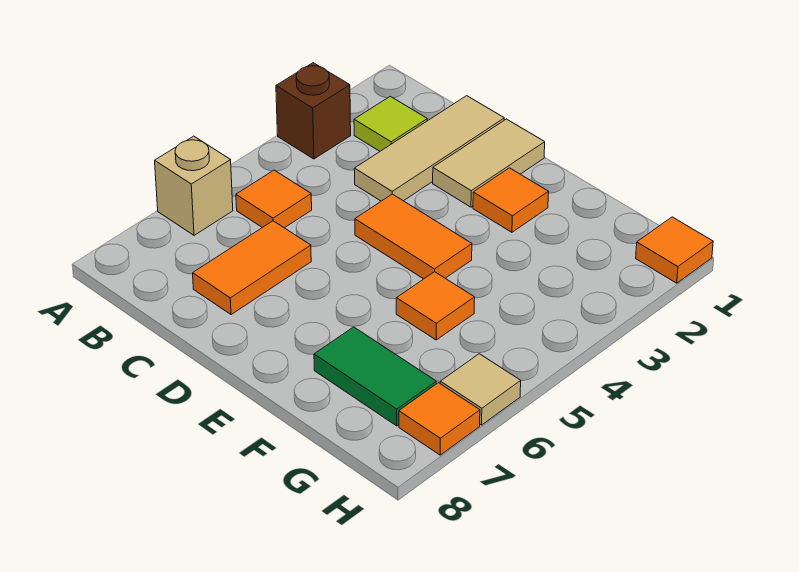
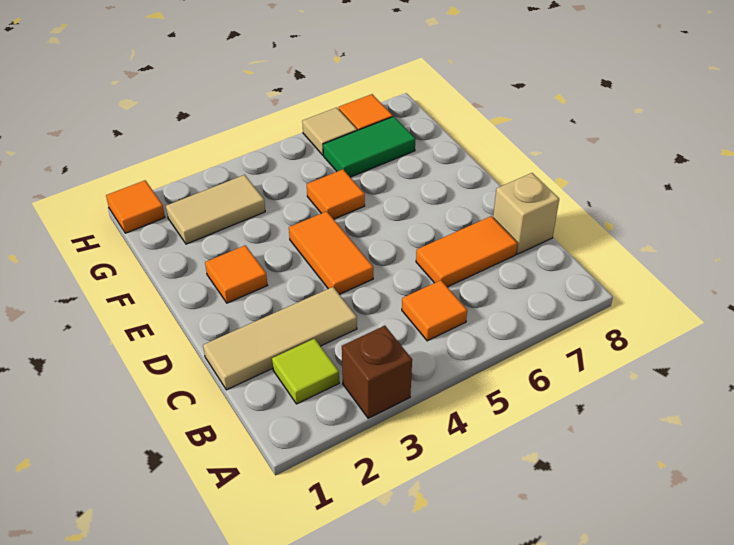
tan brick A6 level 1 -> tan brick C8 level 1
tan tile D1:D2 level 1 -> tan tile G2:G3 level 1
green tile F7:G7 level 1 -> green tile G6:G7 level 1

